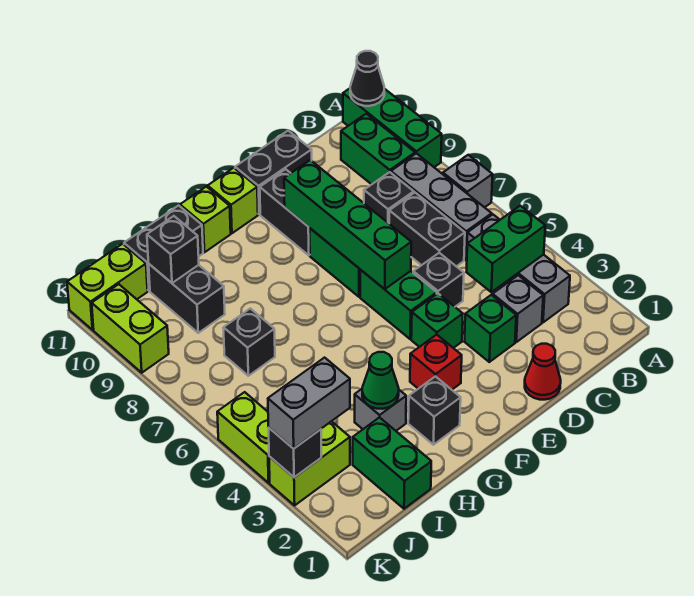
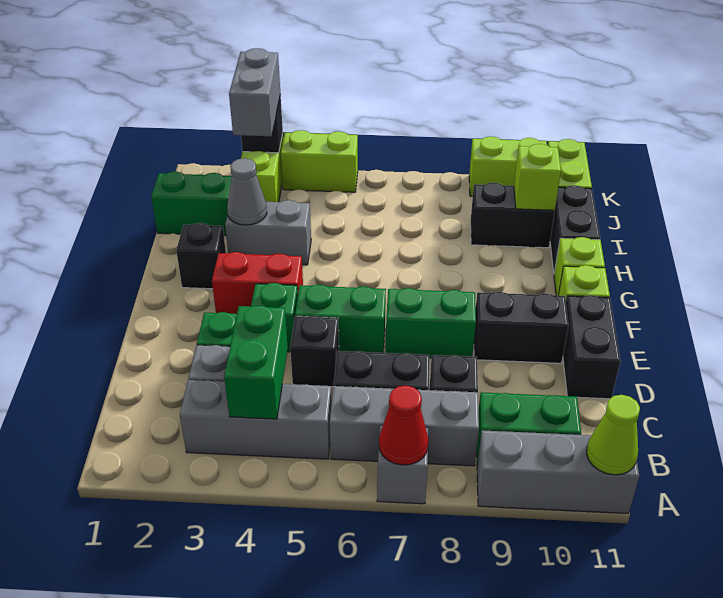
green brick A9:A11 level 1 -> grey brick A9:A11 level 1
black cone A11 level 2 -> lime cone A11 level 2
red cone D1 level 1 -> red cone A7 level 2
green brick E6:E9 level 2 -> none
red brick F3 level 1 -> red brick F3:F4 level 1
grey brick H3 level 1 -> grey brick H3:H4 level 1
green cone H3 level 2 -> grey cone H3 level 2
black brick I7 level 1 -> none
black brick I10 level 2 -> lime brick I10 level 2

